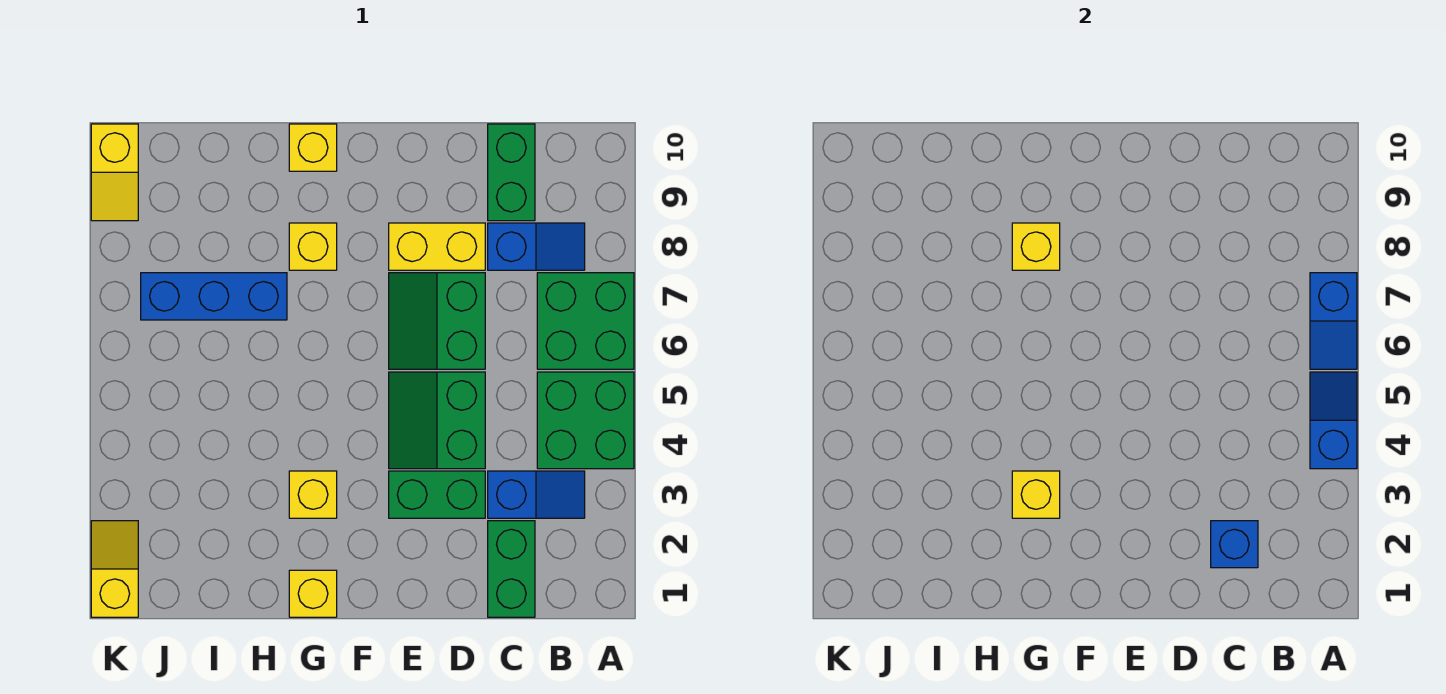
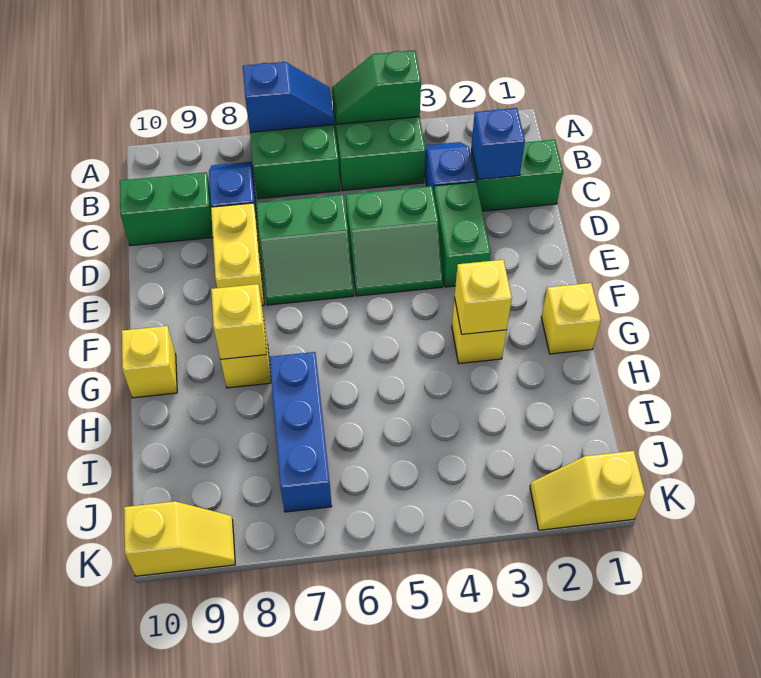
blue slope A4:A5 level 2 top 4 -> green slope A4:A5 level 2 top 4

